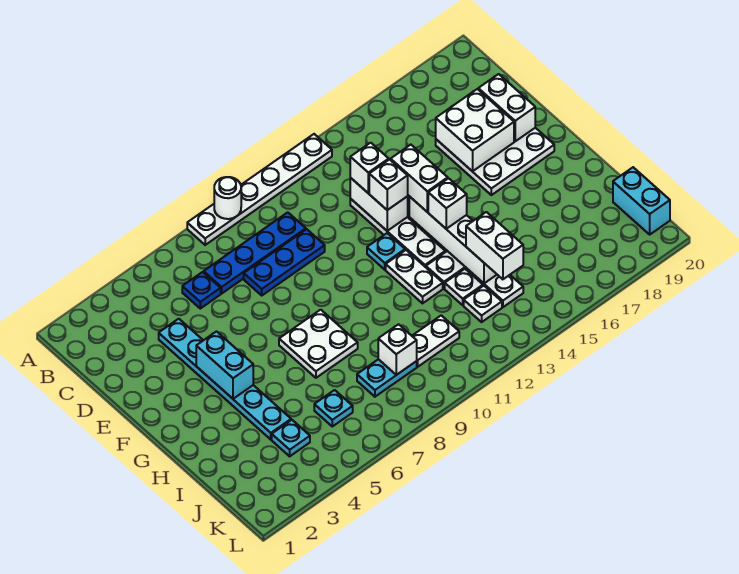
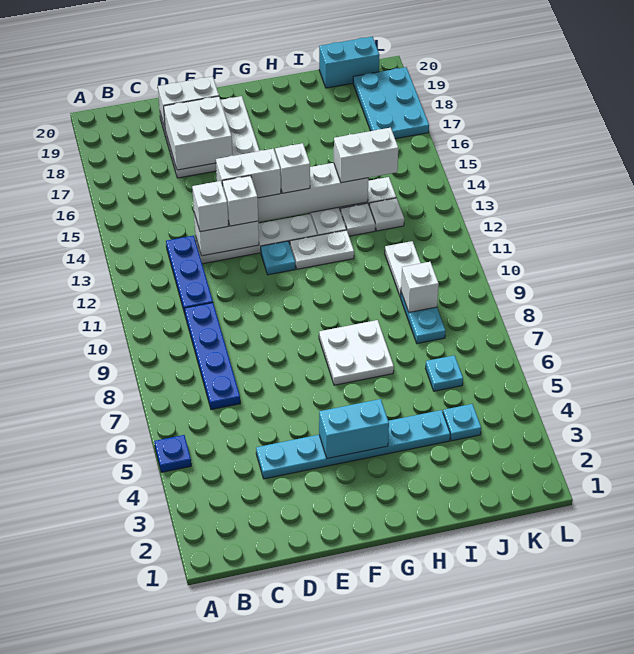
white plate A8:A13 level 1 -> none
white round brick A9 level 2 -> none
blue plate C6 level 1 -> blue plate A5 level 1
blue plate D8:D10 level 1 -> blue plate C11:C13 level 1
none -> cyan plate K17:L19 level 1

